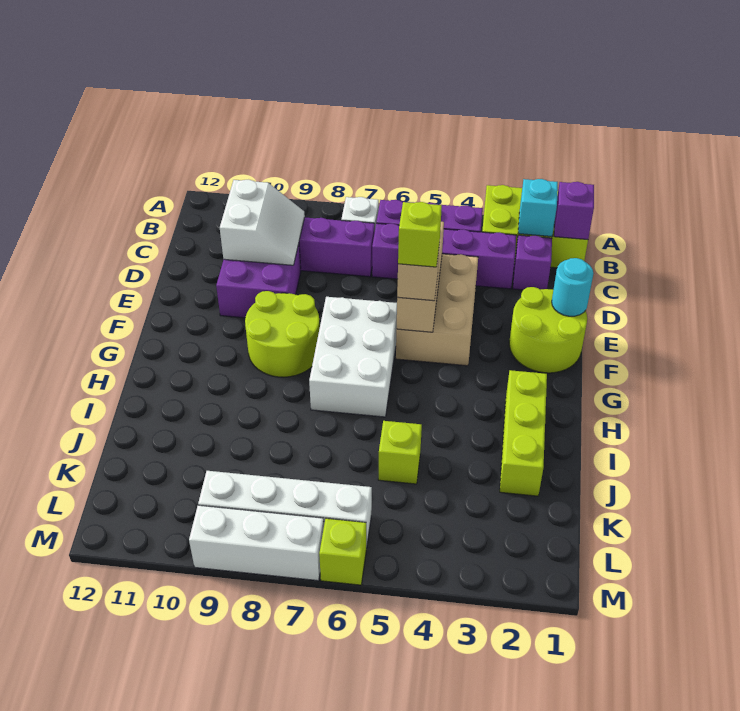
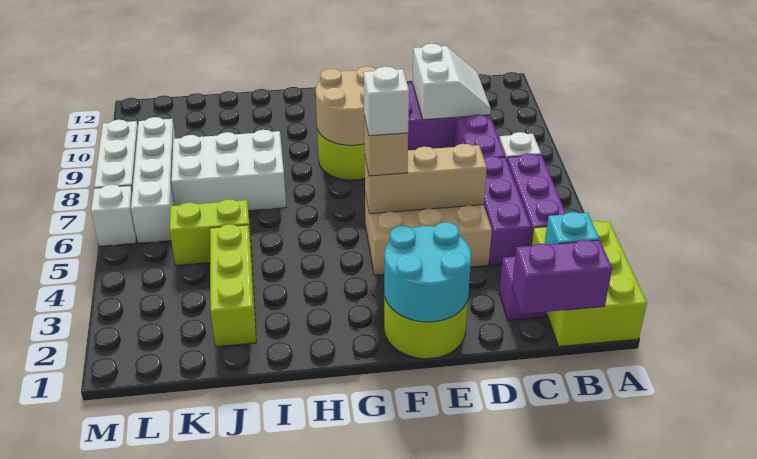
purple brick B1 level 2 -> purple brick B1:C1 level 2
purple brick C3:C6 level 1 -> purple brick C4:C6 level 1
white slope C9:D10 level 2 top 10 -> white slope C9:D10 level 2 top D
cyan round brick E1 level 2 -> cyan round brick E1:F2 level 2
lime brick F5 level 4 -> white brick F5 level 4
white brick F6:H7 level 1 -> white brick I7:K8 level 1
none -> tan round brick F8:G9 level 2
lime brick H2:J2 level 1 -> lime brick J2:J4 level 1
lime brick J5 level 1 -> lime brick J5:K5 level 1
lime brick M6 level 1 -> white brick M6 level 1

